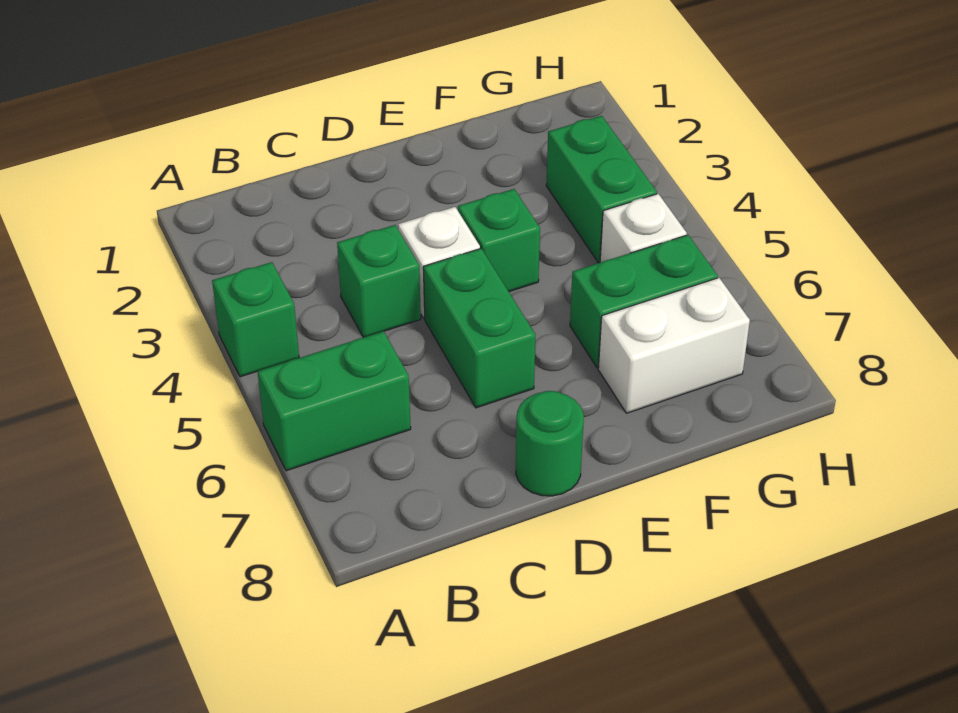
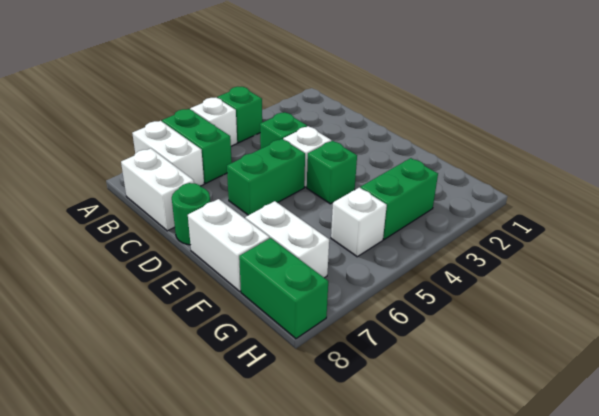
none -> white brick A5 level 1
none -> white brick A7:B7 level 1
none -> white brick B8:C8 level 1
none -> white brick E8:F8 level 1
green brick F6:G6 level 1 -> green brick G8:H8 level 1

